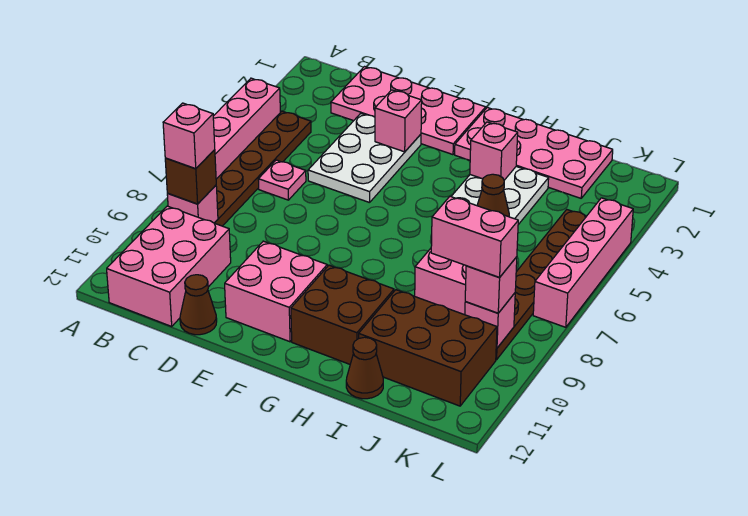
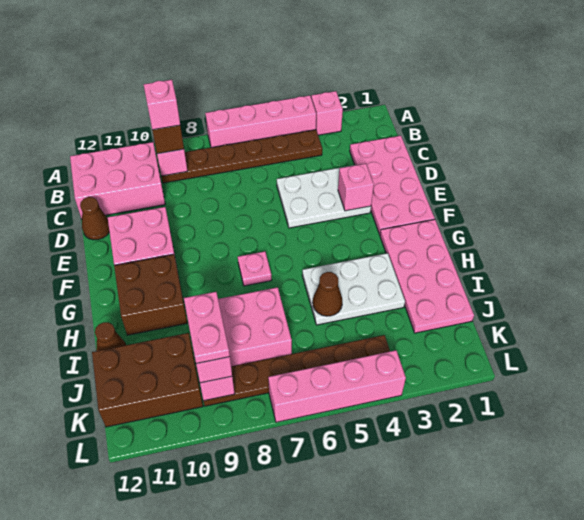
pink plate C6 level 1 -> pink plate G7 level 1
pink brick H3 level 2 -> pink brick A3 level 1
brown brick I10:K11 level 1 -> brown brick J10:K12 level 1
pink brick J9:K9 level 4 -> pink plate J9:K9 level 4

